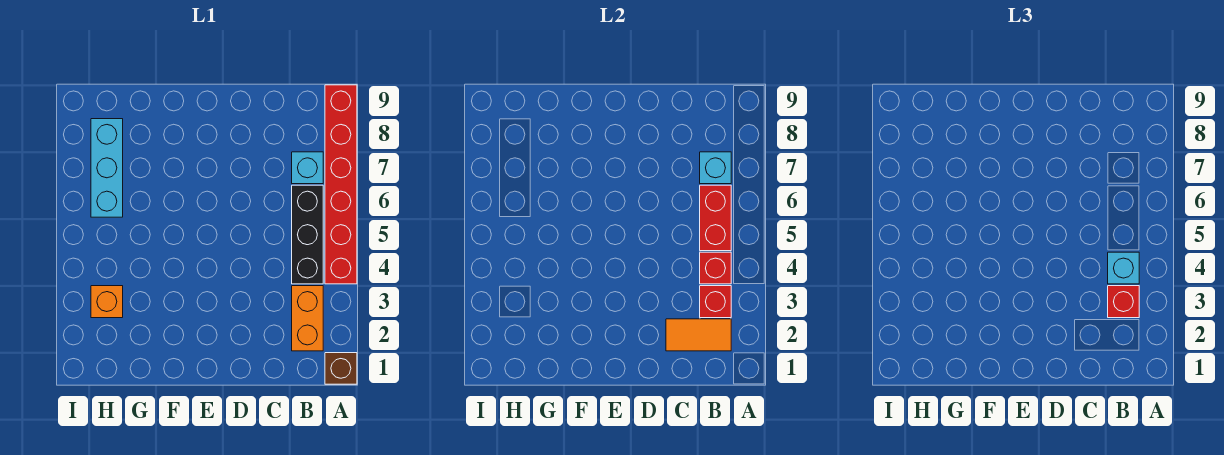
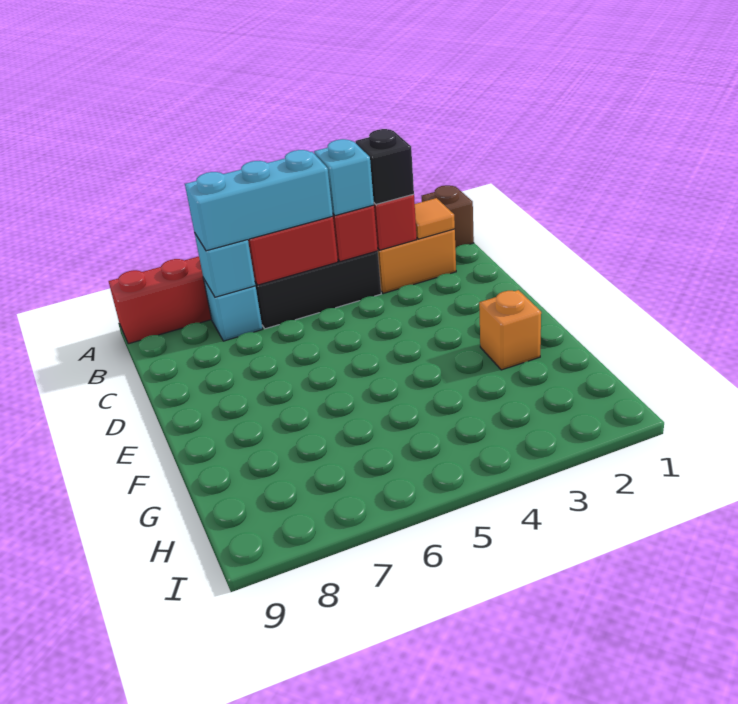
orange tile B2:C2 level 2 -> orange tile B2 level 2
red brick B3 level 3 -> black brick B3 level 3
orange brick H3 level 1 -> orange brick F2 level 1
cyan brick H6:H8 level 1 -> cyan brick B5:B7 level 3

